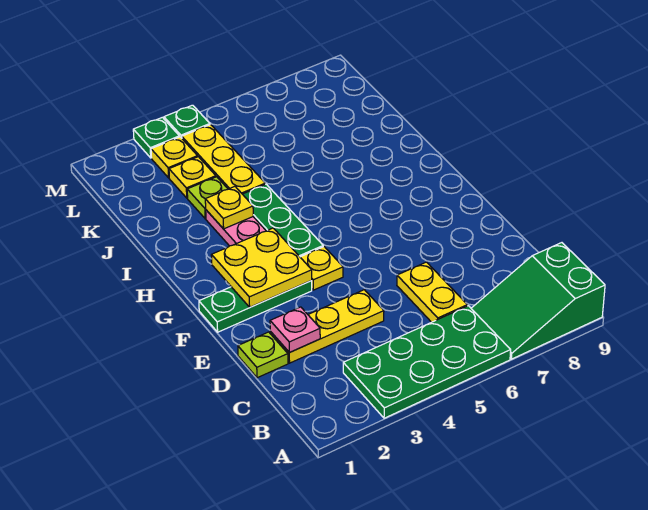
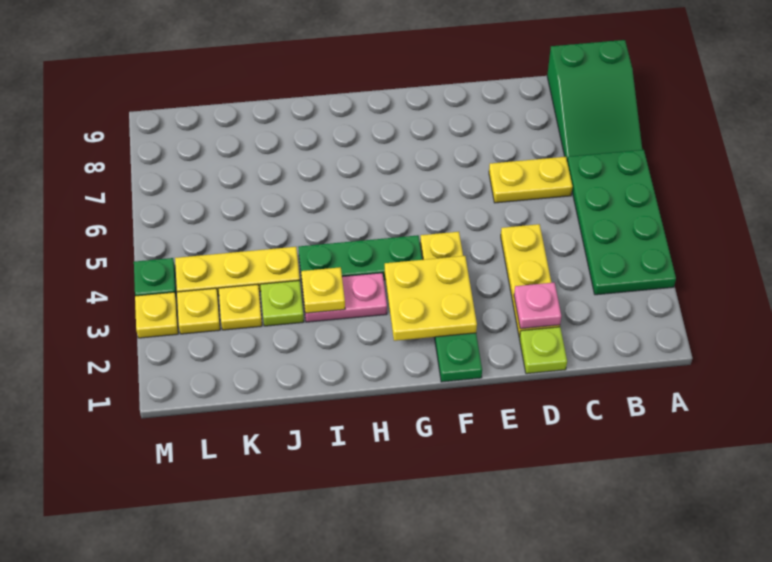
green plate M3 level 1 -> yellow plate M3 level 1

